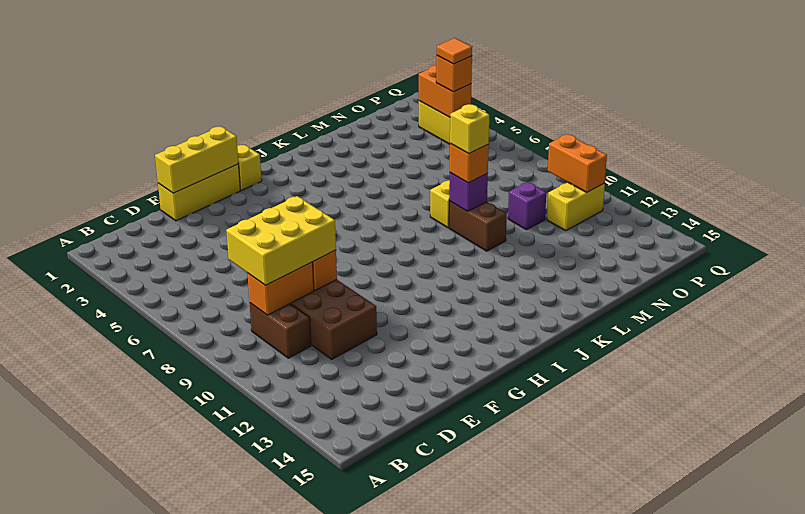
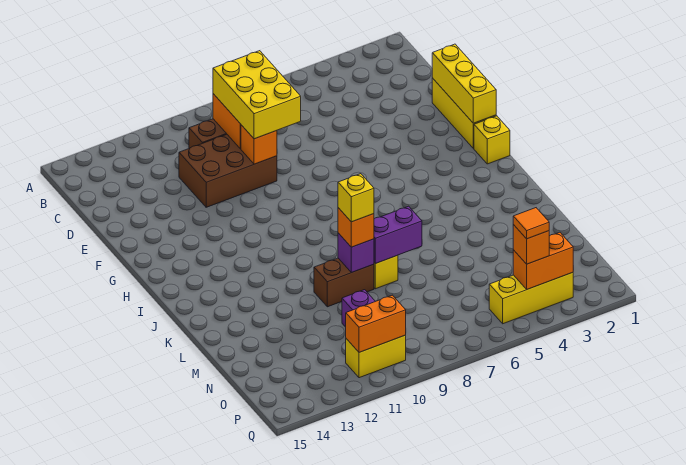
none -> purple brick L7:L8 level 2
yellow brick O11:P11 level 1 -> yellow brick P10:P11 level 1

